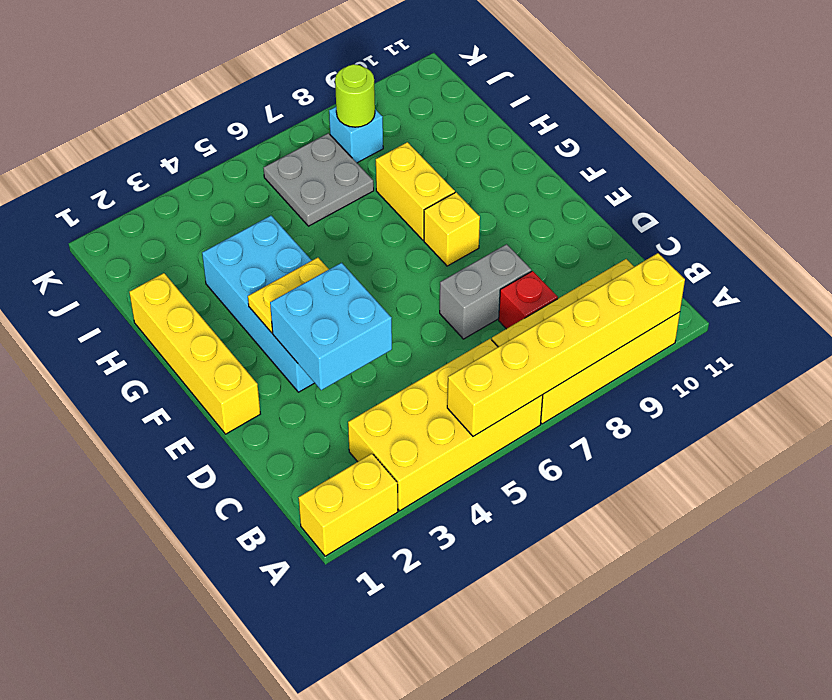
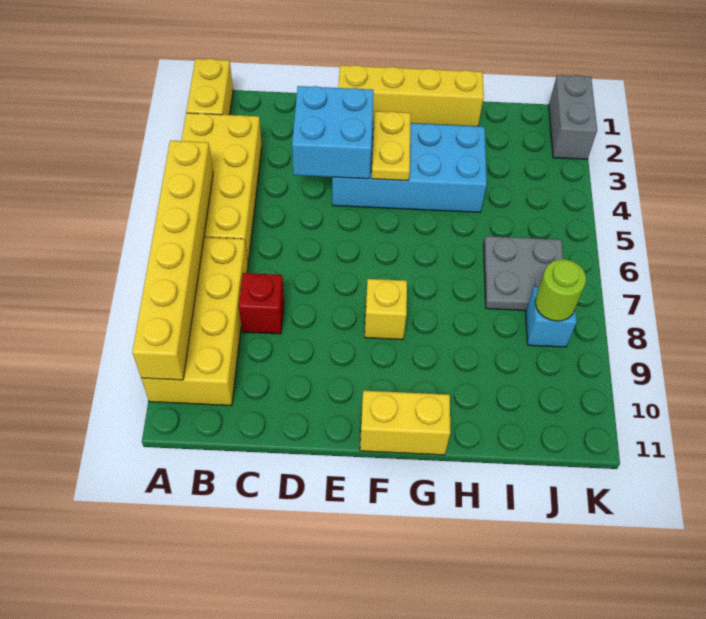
grey brick D7:D8 level 1 -> grey brick K1:K2 level 1
yellow brick G8:H8 level 1 -> yellow brick F11:G11 level 1

